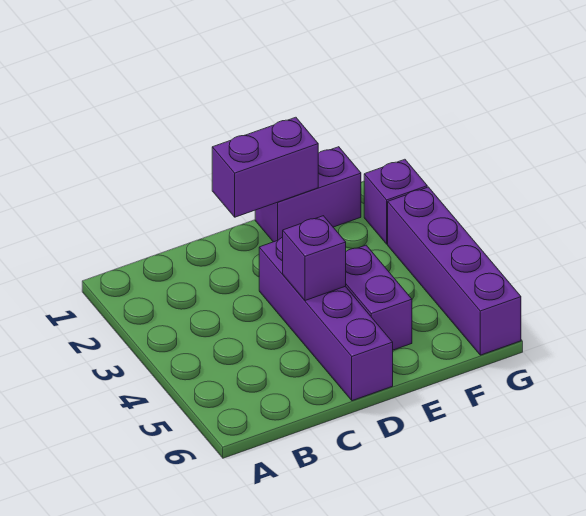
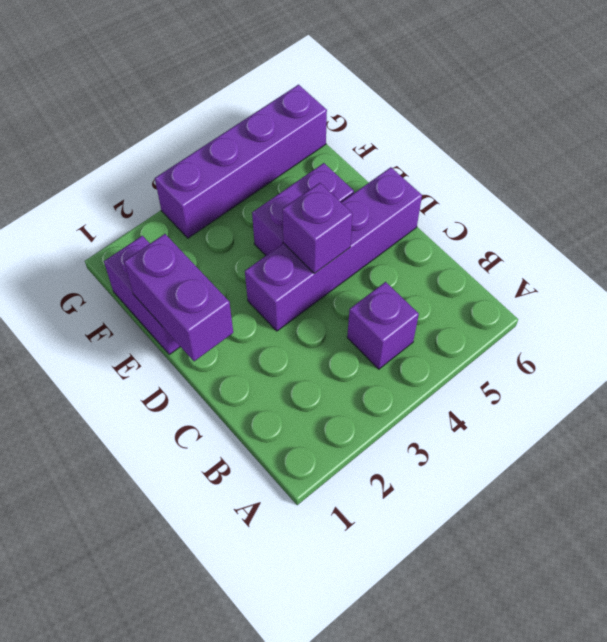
purple brick G2 level 1 -> purple brick B4 level 1

